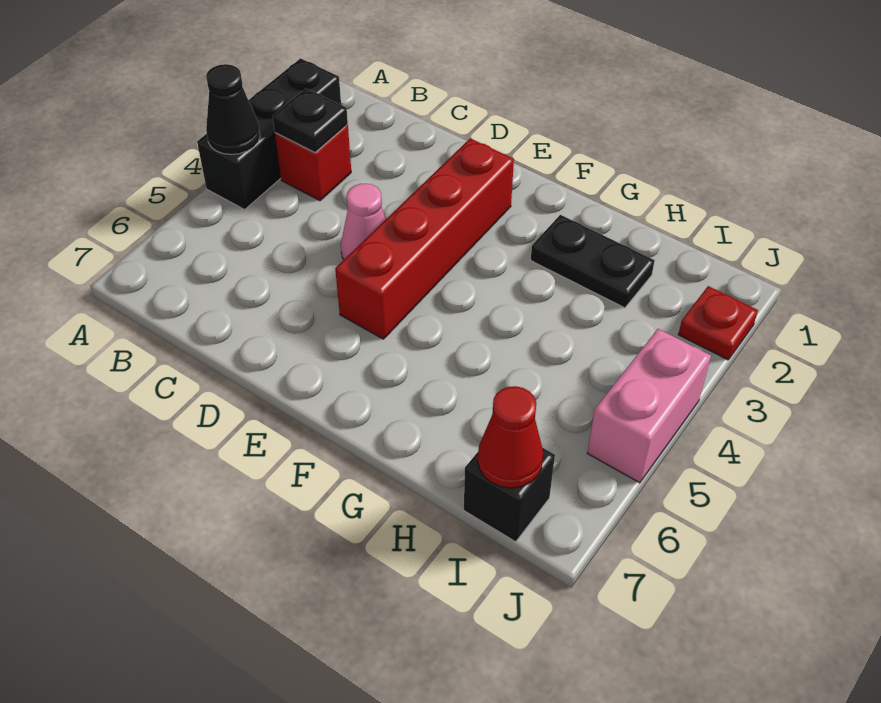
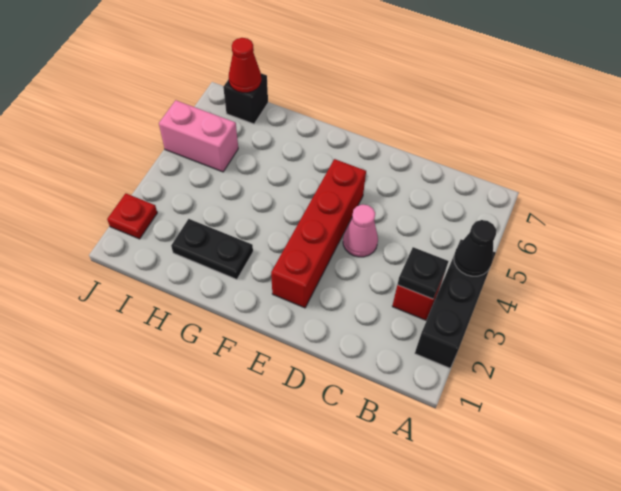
pink brick J4:J5 level 1 -> pink brick I5:J5 level 1

